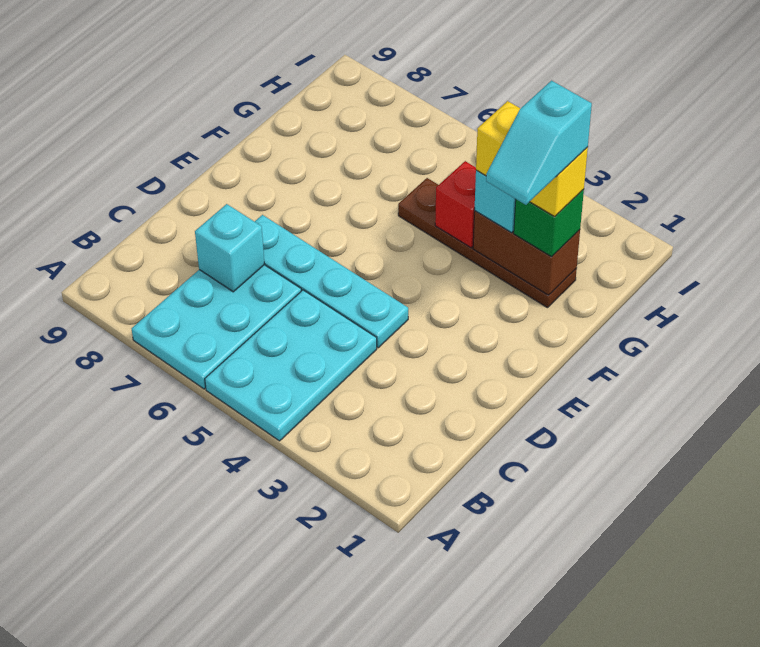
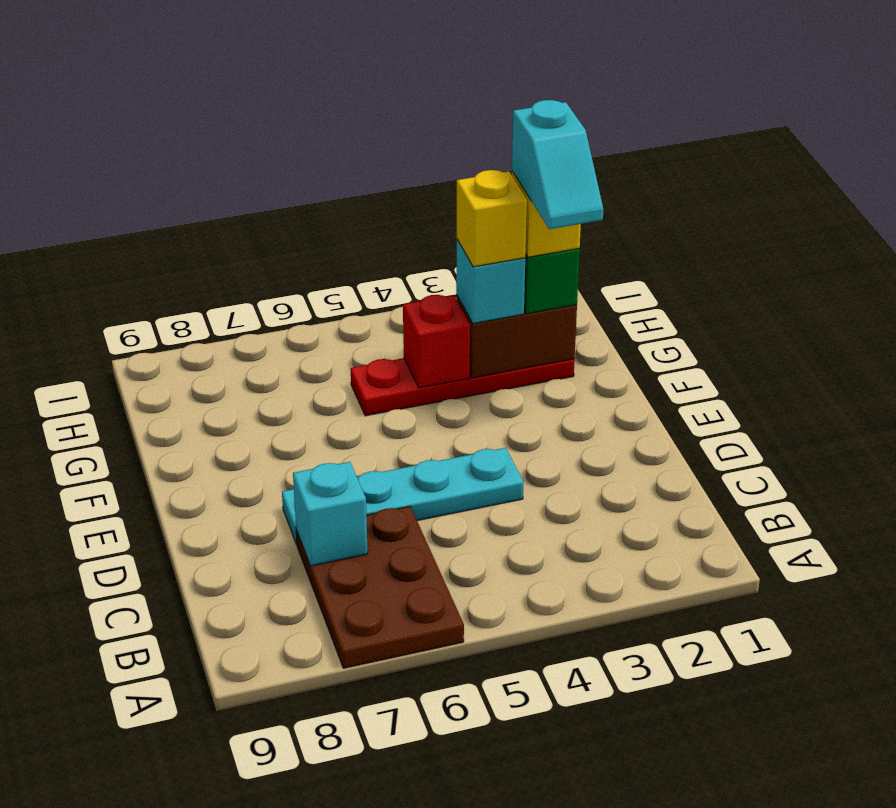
cyan plate A4:C5 level 1 -> none
cyan plate A6:C7 level 1 -> brown plate A6:C7 level 1
brown plate G2:G5 level 1 -> red plate G2:G5 level 1

